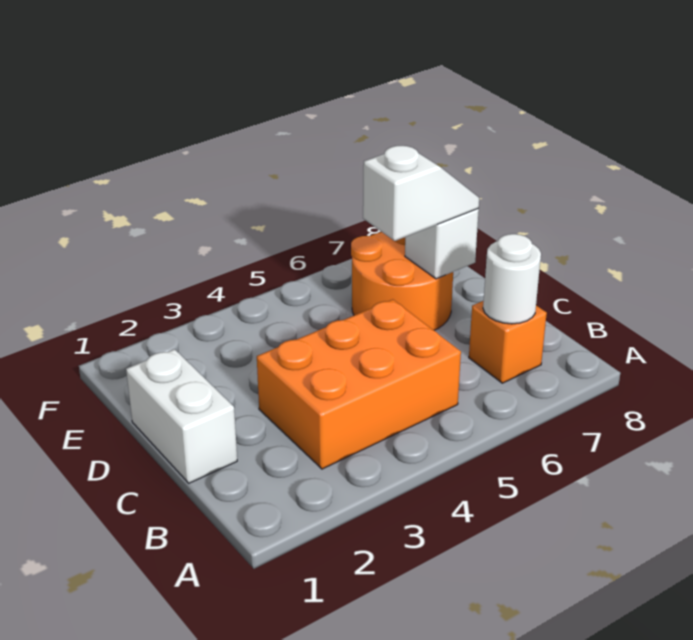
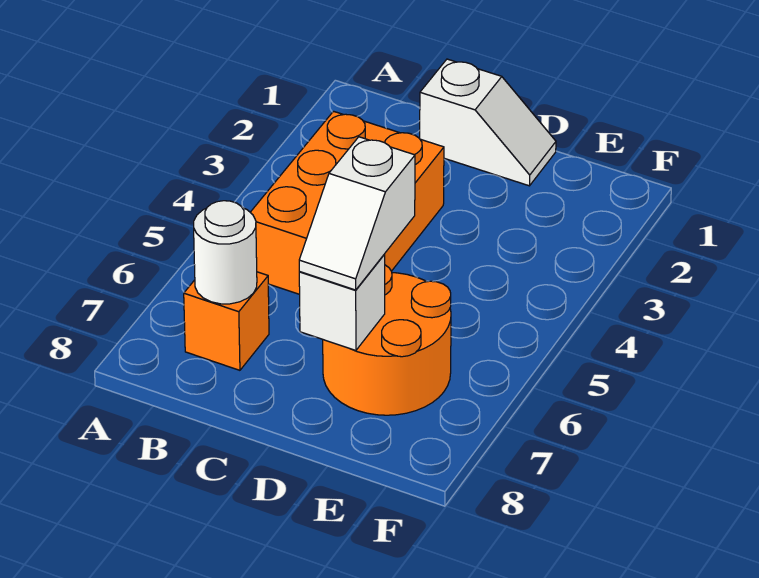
white brick C1:D1 level 1 -> white slope C1:D1 level 1 top C

